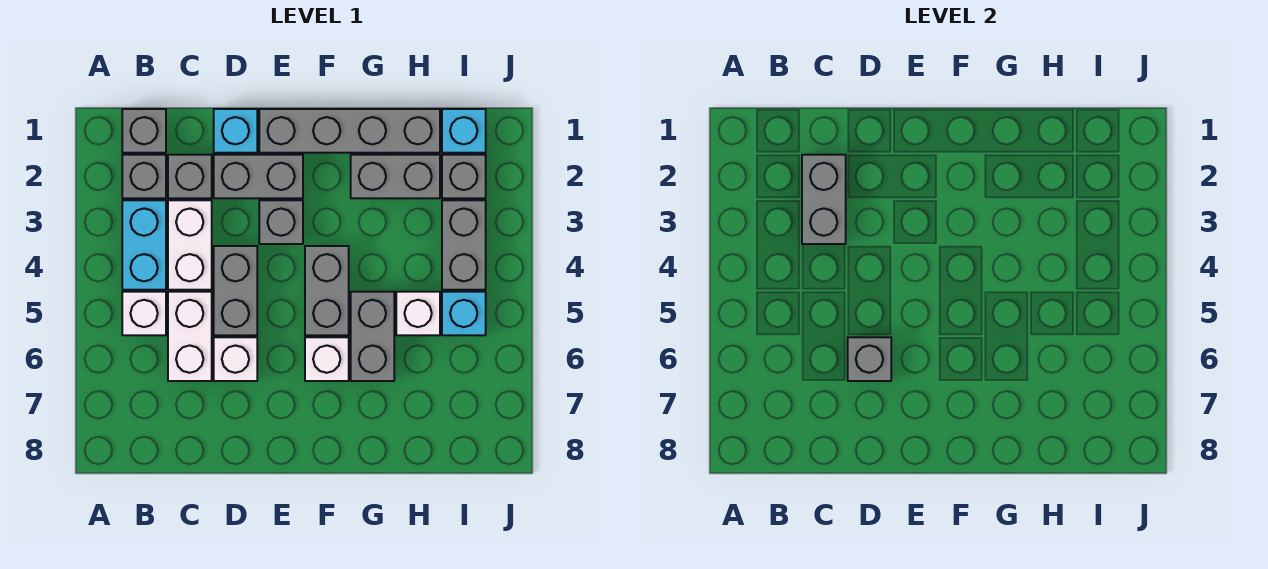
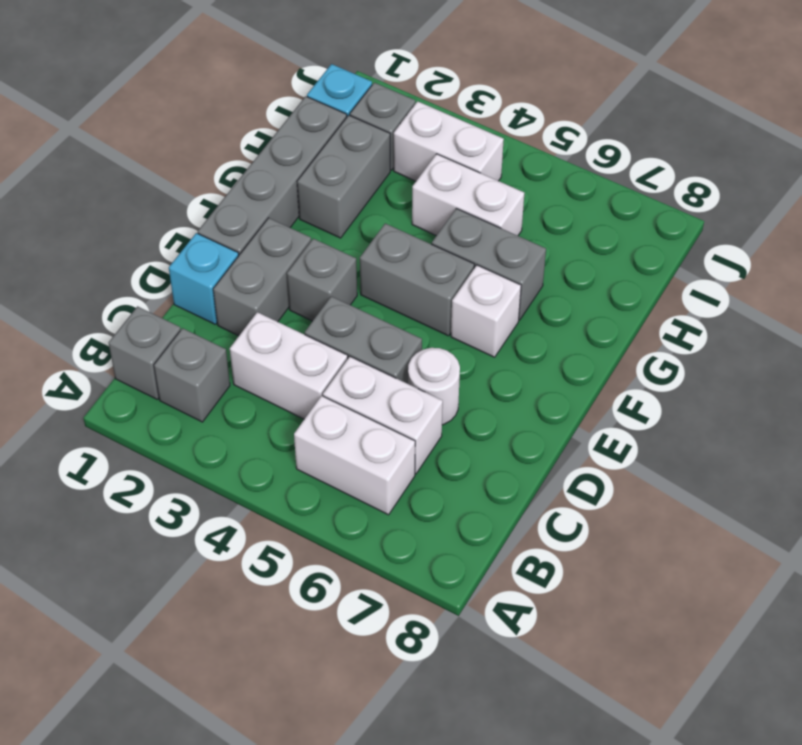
cyan brick B3:B4 level 1 -> none
white brick B5 level 1 -> white brick B5:B6 level 1
grey brick C2 level 1 -> none
grey brick C2:C3 level 2 -> none
white brick D6 level 1 -> white round brick D6 level 1
grey brick D6 level 2 -> none
white brick H5 level 1 -> white brick H4:H5 level 1
grey brick I3:I4 level 1 -> white brick I3:I4 level 1
cyan brick I5 level 1 -> none

